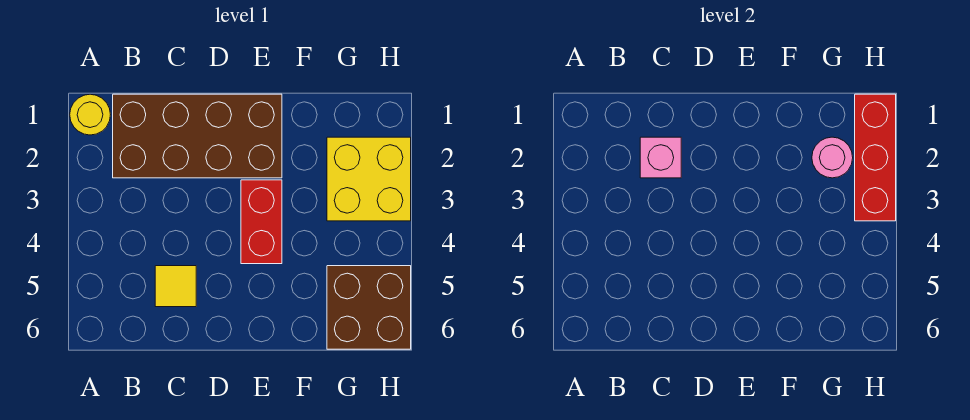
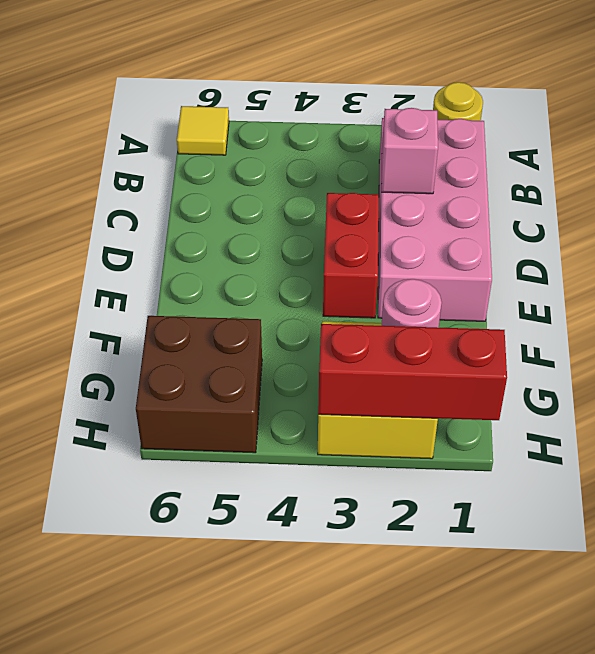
brown brick B1:E2 level 1 -> pink brick B1:E2 level 1
yellow tile C5 level 1 -> yellow tile A6 level 1
red brick E3:E4 level 1 -> red brick D3:E3 level 1

